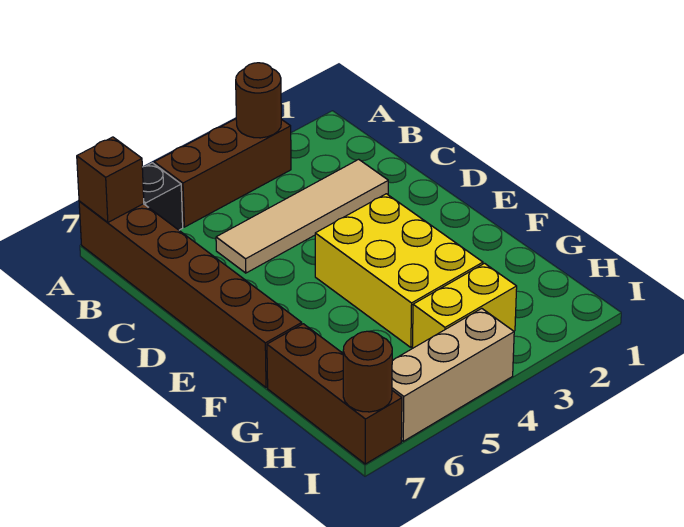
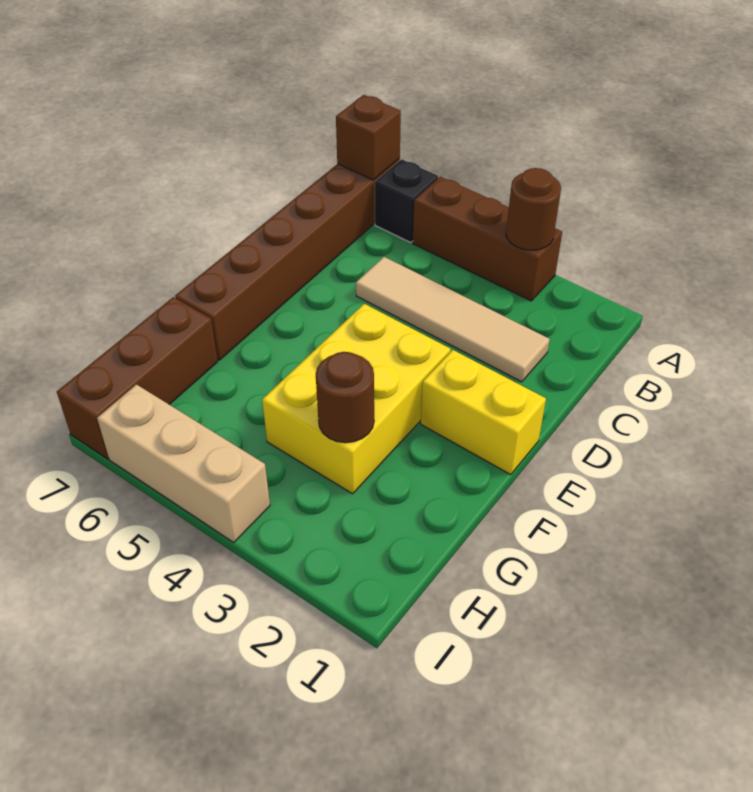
yellow brick H3:H4 level 1 -> yellow brick E1:E2 level 1
brown round brick I7 level 2 -> brown round brick G3 level 2

